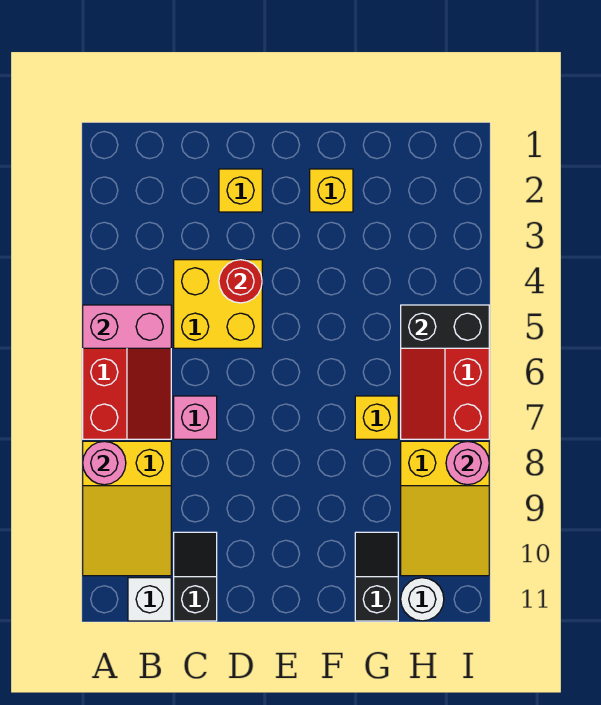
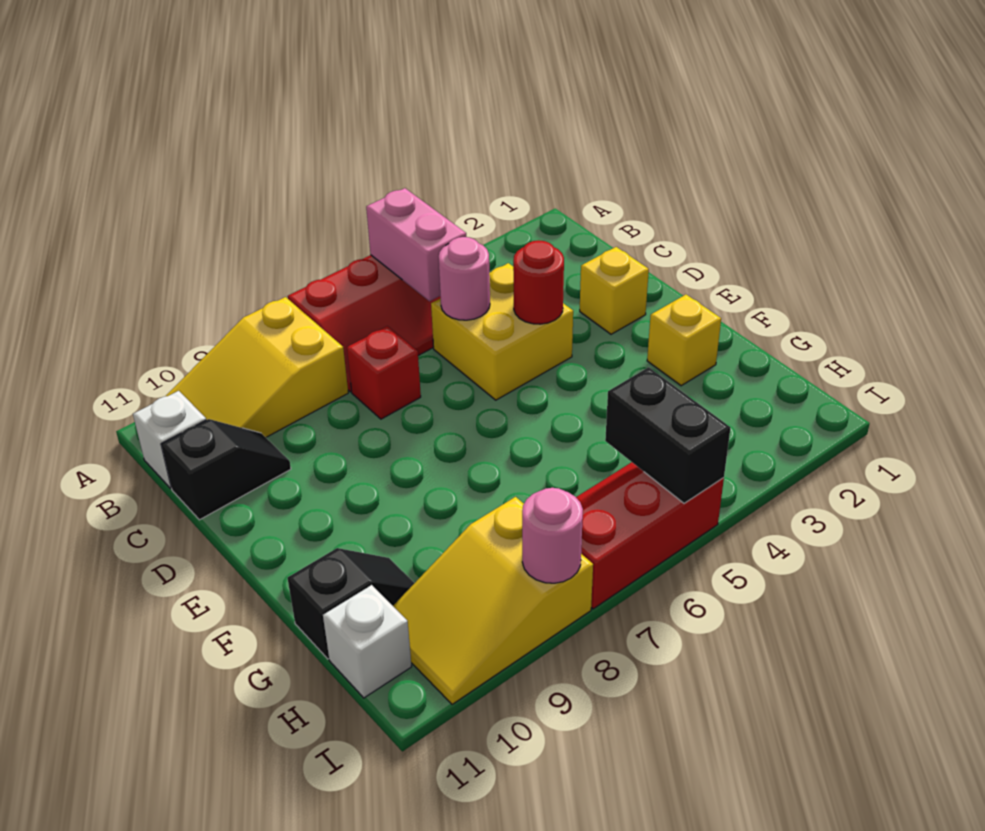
pink round brick A8 level 2 -> pink round brick C5 level 2
pink brick C7 level 1 -> red brick C7 level 1
yellow brick G7 level 1 -> none
white round brick H11 level 1 -> white brick H11 level 1

